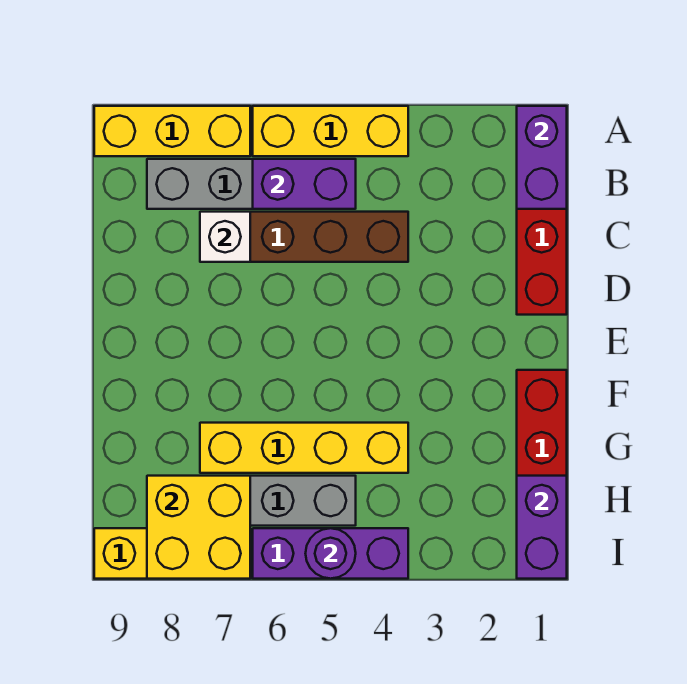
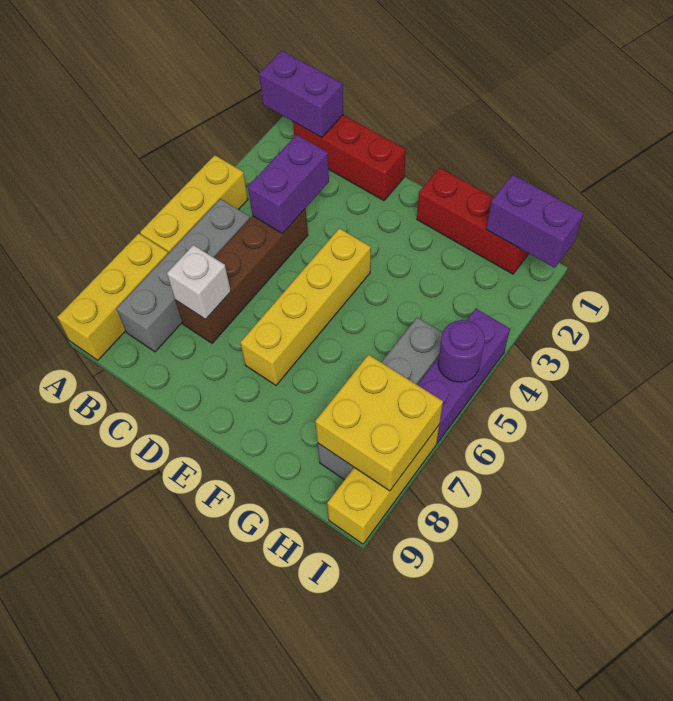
purple brick B5:B6 level 2 -> purple brick C3:C4 level 2
yellow brick G4:G7 level 1 -> yellow brick E4:E7 level 1

